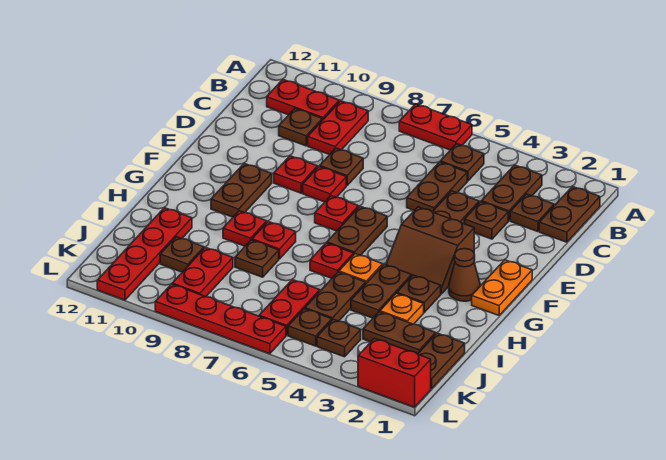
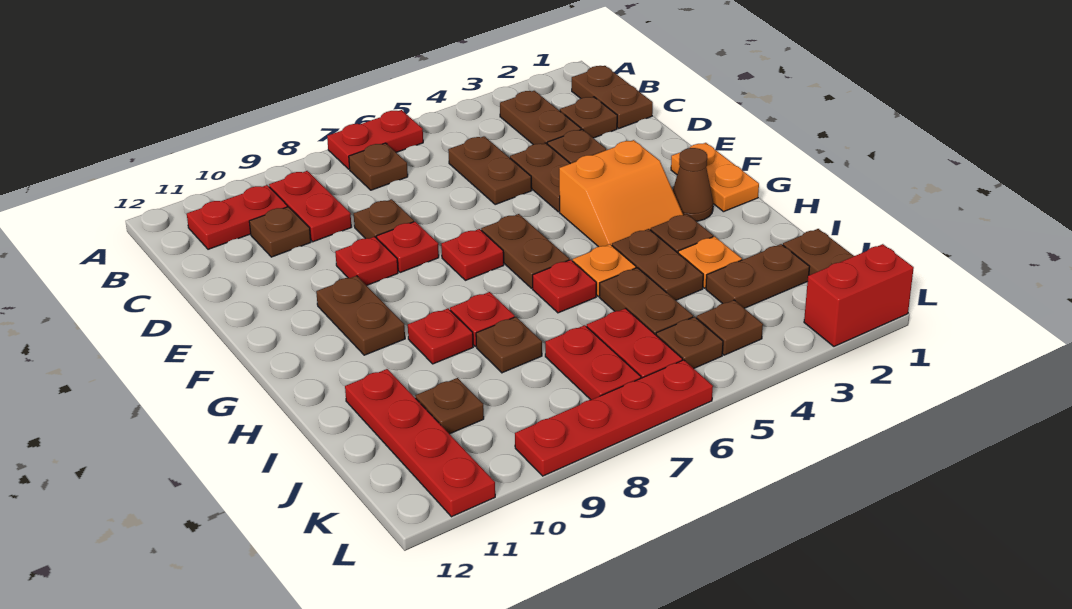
brown plate B5 level 1 -> brown plate B7 level 1
brown slope F3:G4 level 1 top F -> orange slope F3:G4 level 1 top F
red plate J9:K9 level 1 -> red plate J7:K7 level 1

